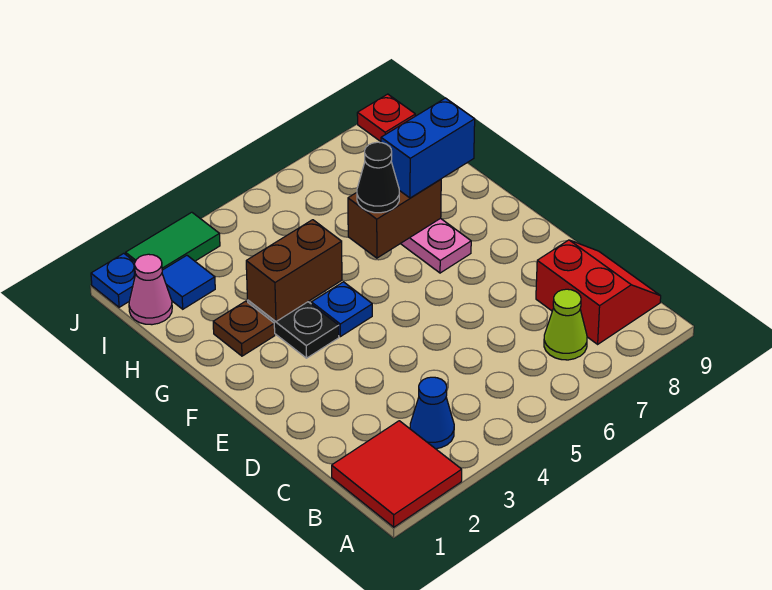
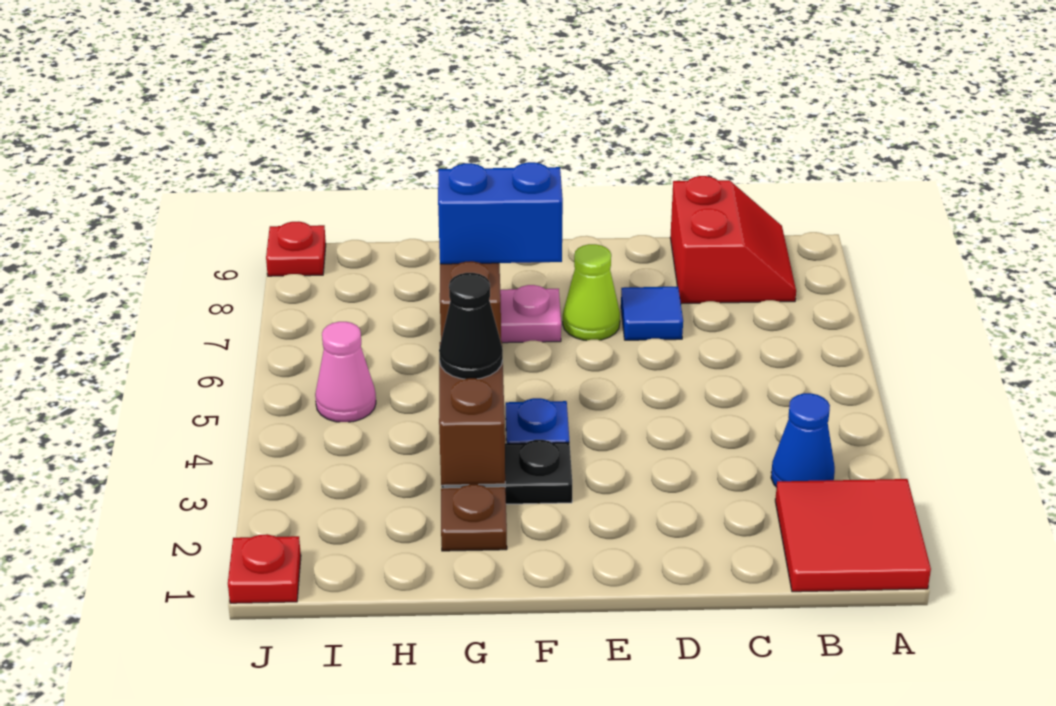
lime cone B7 level 1 -> lime cone E7 level 1
red slope B8:C9 level 1 top 8 -> red slope B8:C9 level 1 top C
black cone G6 level 3 -> black cone G4 level 3
blue brick G7:G8 level 3 -> blue brick F7:G7 level 3
pink cone I1 level 1 -> pink cone I5 level 1
blue tile I2 level 1 -> blue tile D7 level 1
blue plate J1 level 1 -> red plate J1 level 1
green tile J2:J3 level 1 -> none

